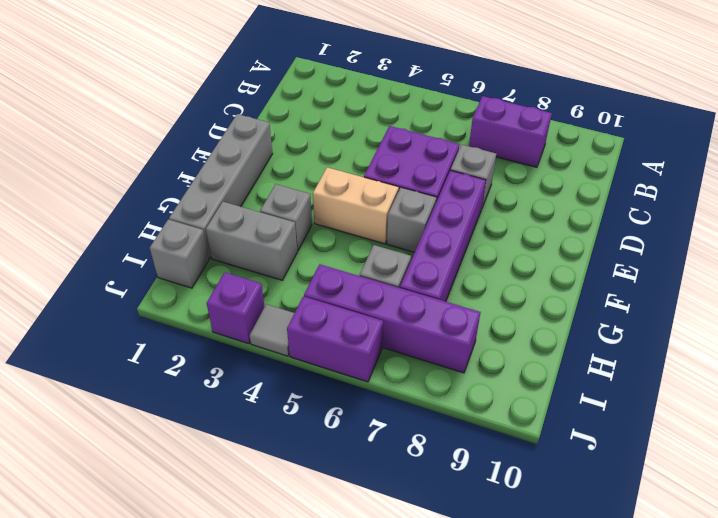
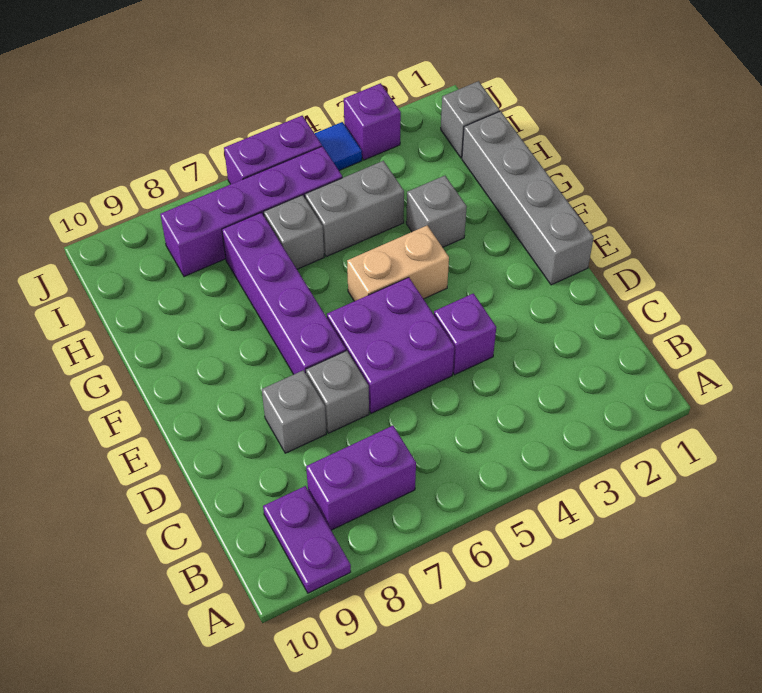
none -> purple plate A9:B9 level 1
none -> purple brick D4 level 1
grey brick F6 level 1 -> grey brick D8 level 1
grey brick H2:H3 level 1 -> grey brick H4:H5 level 1
grey tile J4 level 1 -> blue tile J4 level 1

